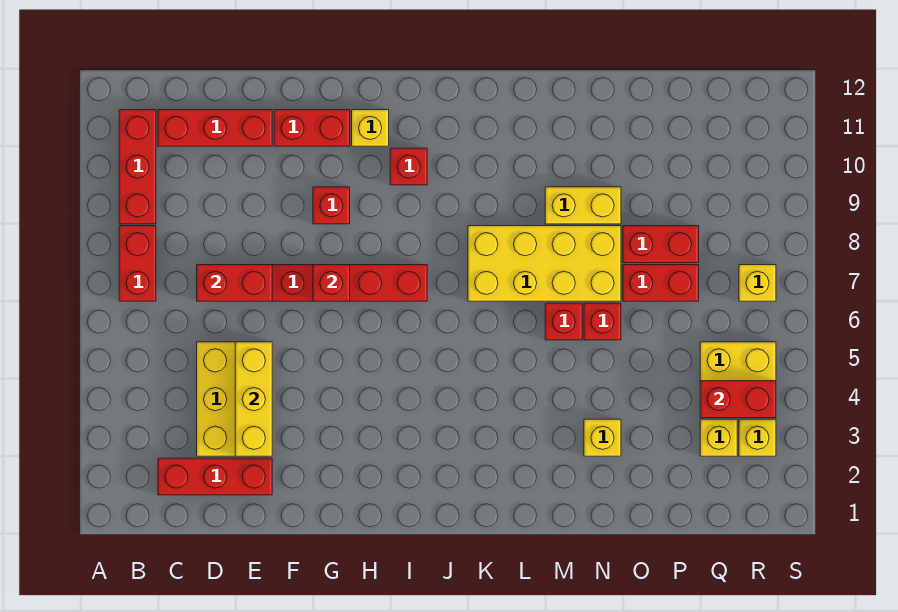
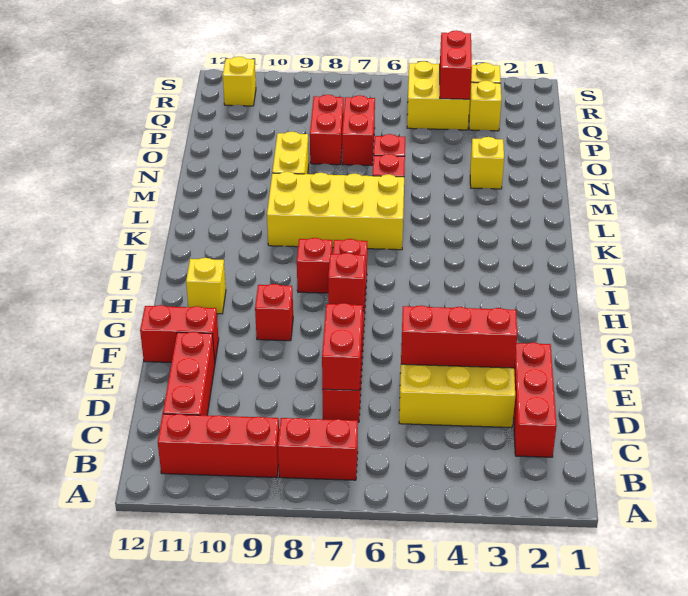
yellow brick E3:E5 level 2 -> red brick E3:E5 level 2
red brick F11:G11 level 1 -> red brick F11:F12 level 1
red brick I10 level 1 -> red brick I8 level 1
yellow brick K7:N8 level 1 -> yellow brick K6:L9 level 1
yellow brick R7 level 1 -> yellow brick R11 level 1

